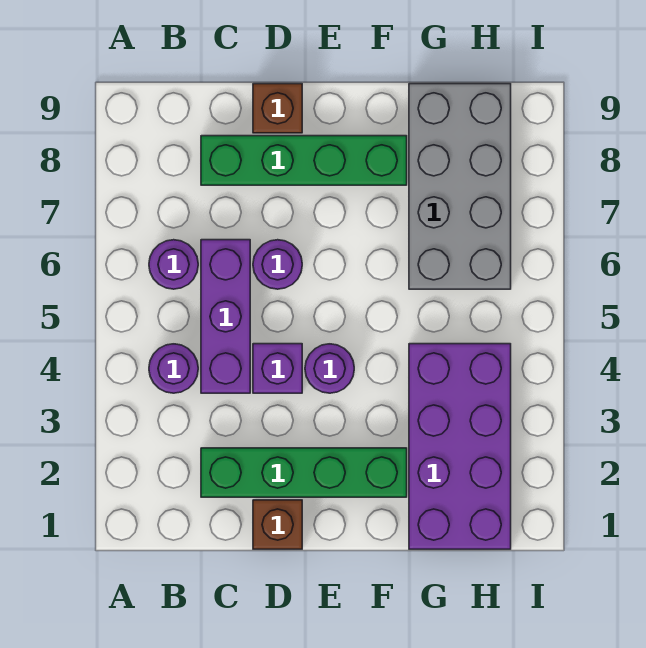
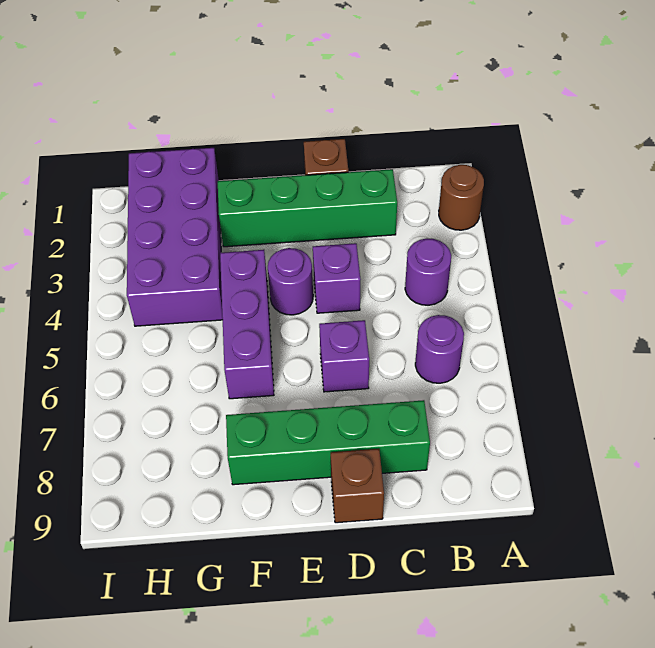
none -> brown round brick A2 level 1
purple brick C4:C6 level 1 -> purple brick F4:F6 level 1
purple round brick D6 level 1 -> purple brick D6 level 1
grey brick G6:H9 level 1 -> none

